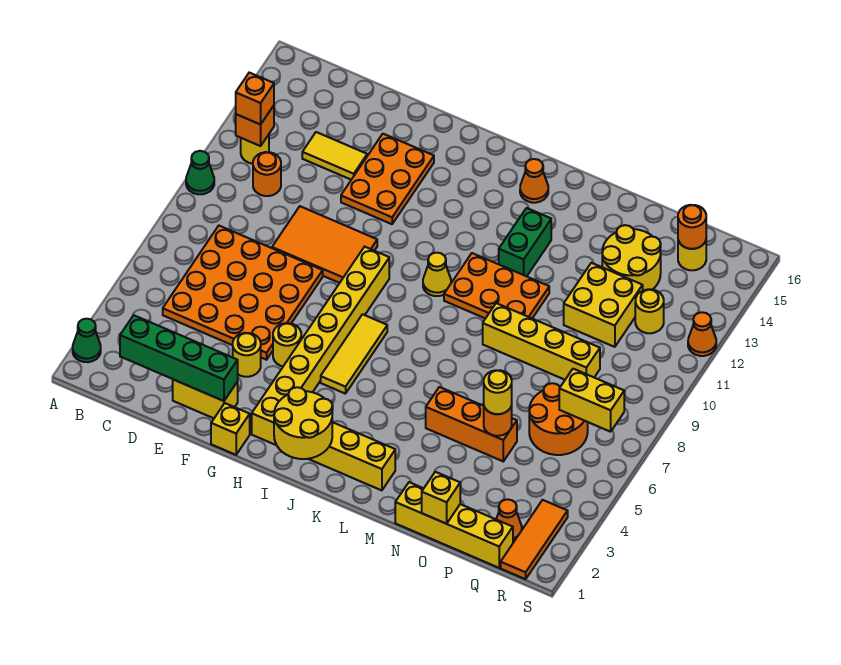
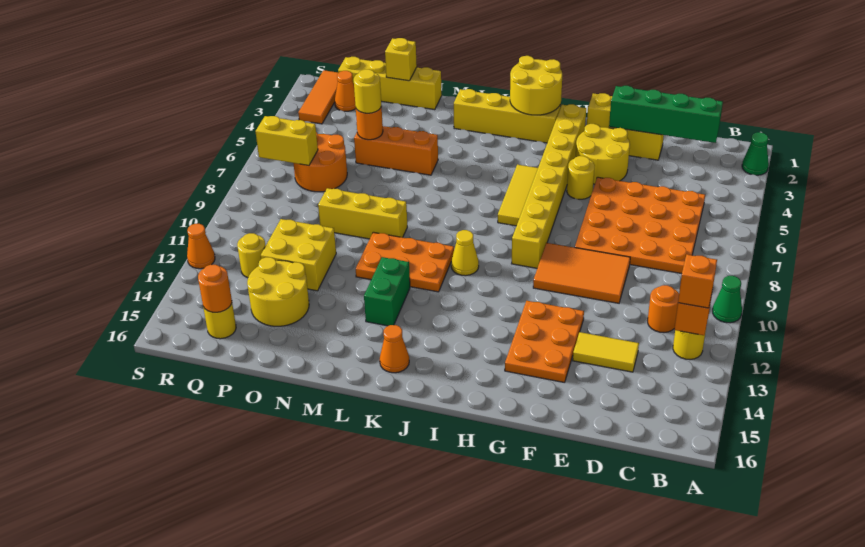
yellow round brick F4 level 1 -> yellow round brick F3:G4 level 1
yellow brick M9:P9 level 1 -> yellow brick M9:O9 level 1

